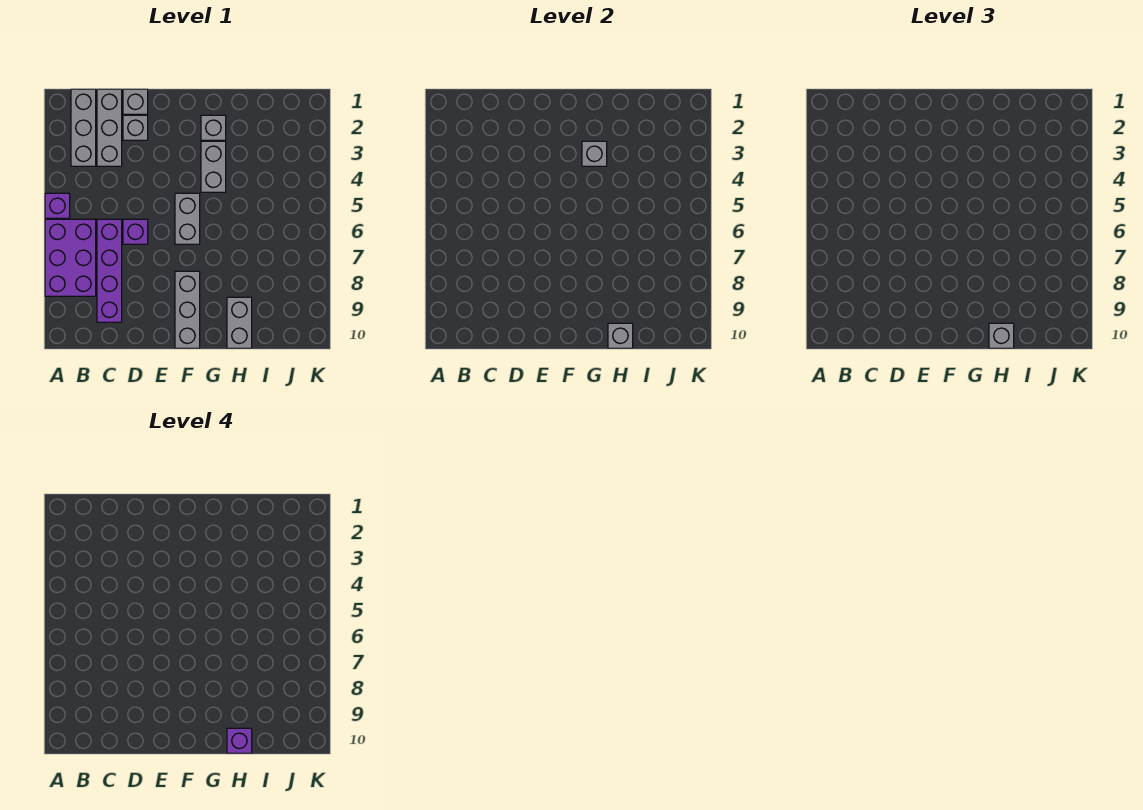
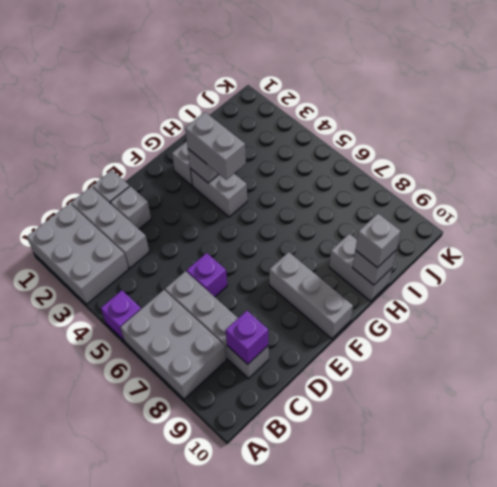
purple brick A6:B8 level 1 -> grey brick A6:B8 level 1
grey brick B1:B3 level 1 -> grey brick A1:B3 level 1
purple brick C6:C9 level 1 -> grey brick C6:C9 level 1
grey brick F5:F6 level 1 -> grey brick G3:G4 level 3
purple brick H10 level 4 -> purple brick C9 level 2

